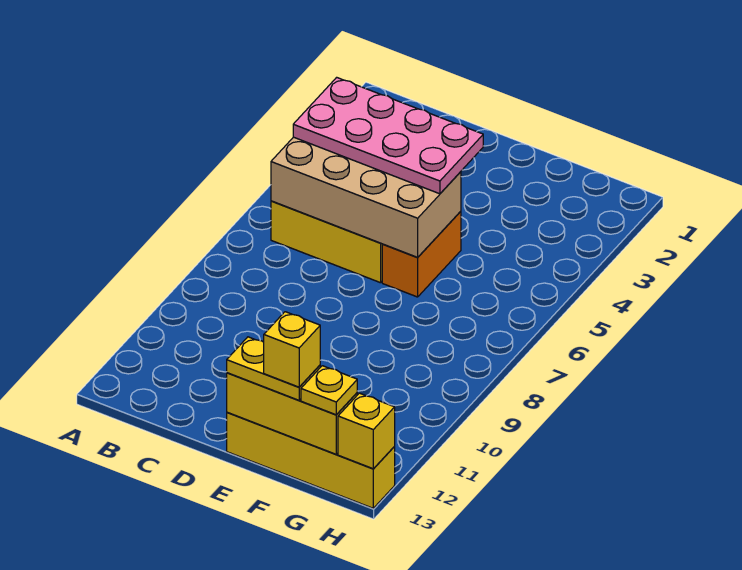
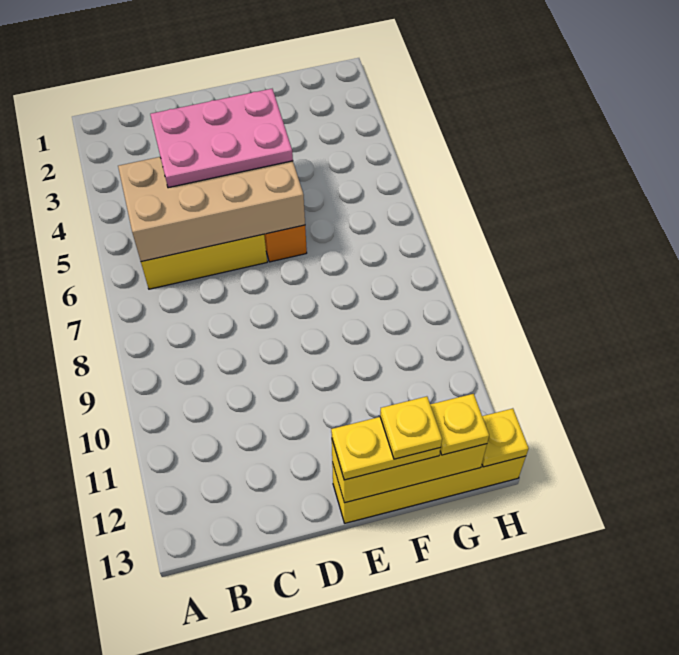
pink plate B4:E5 level 3 -> pink plate C4:E5 level 3
yellow brick F13 level 4 -> yellow plate F13 level 4
yellow brick H13 level 2 -> yellow plate H13 level 2

